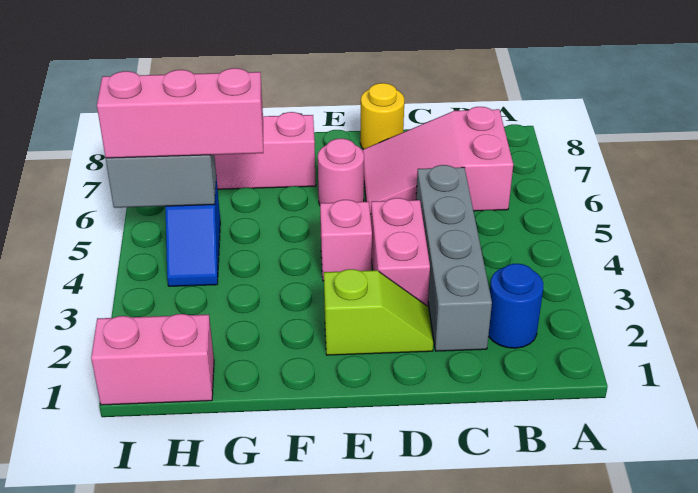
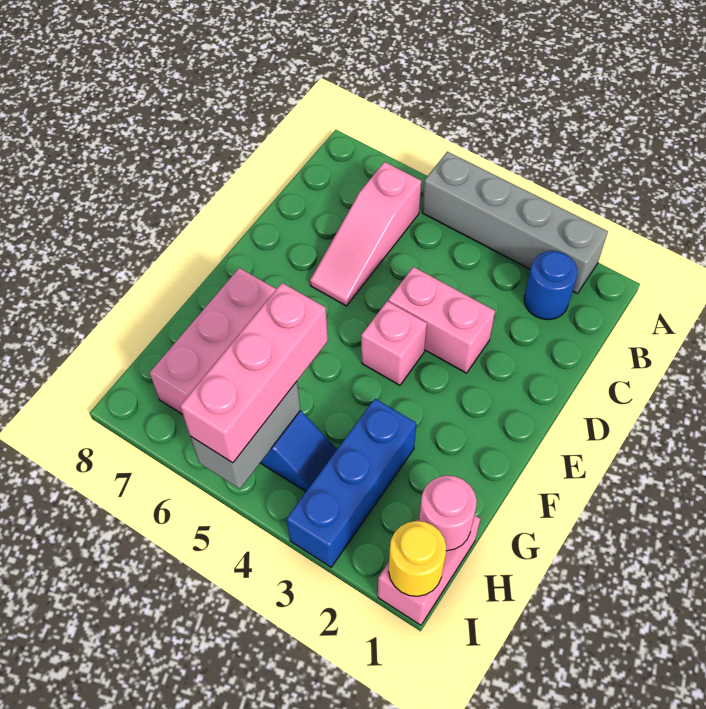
pink slope B6:D7 level 1 top B -> pink slope B6:D6 level 1 top B
grey brick C2:C5 level 1 -> grey brick A2:A5 level 1
lime slope D2:E2 level 1 top E -> none
yellow round brick D8 level 1 -> yellow round brick I1 level 2
pink round brick E6 level 1 -> pink round brick H1 level 2
none -> blue brick G3:I3 level 1

